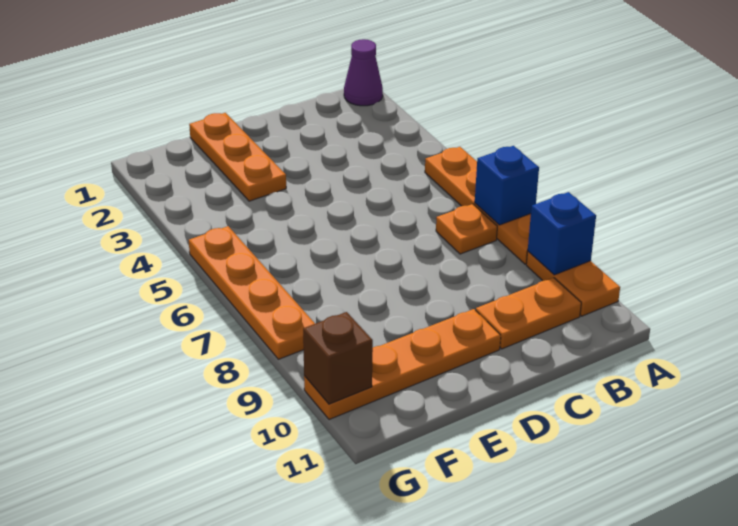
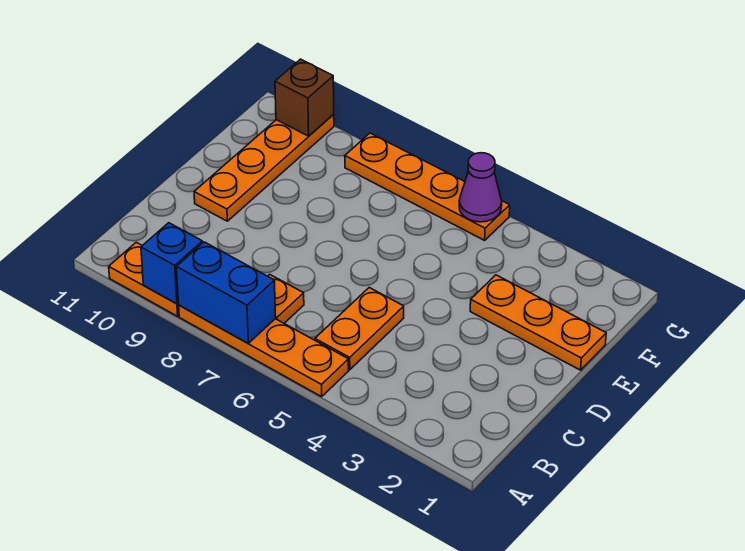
purple cone A1 level 1 -> purple cone G5 level 2
blue brick A7 level 2 -> blue brick A7:A8 level 2
orange plate B10:C10 level 1 -> orange plate B5:C5 level 1

